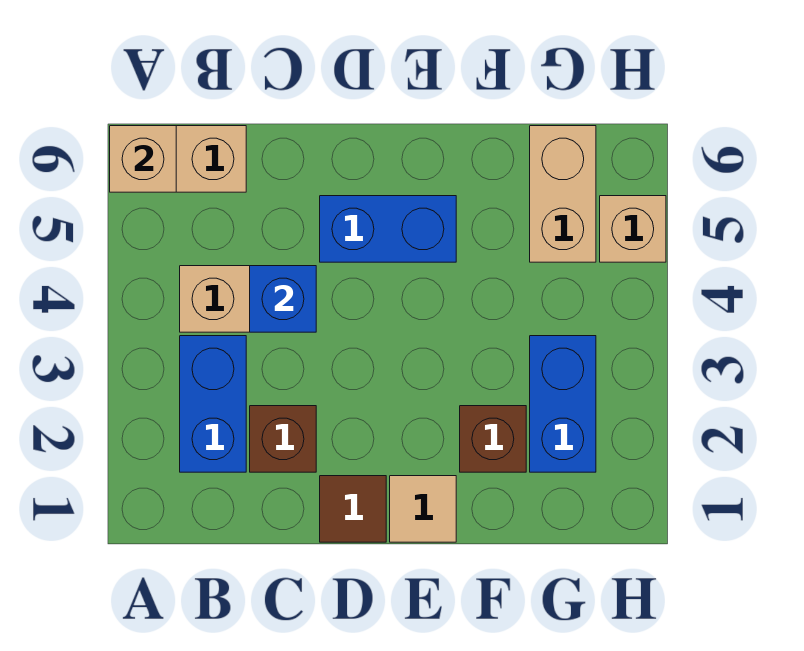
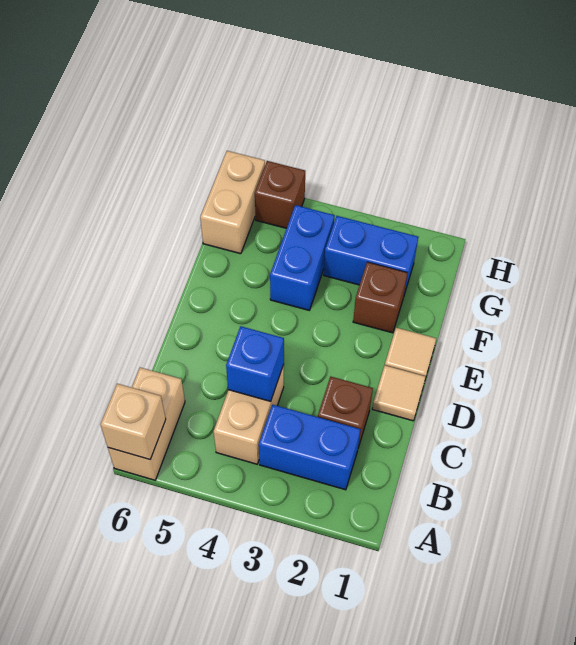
brown tile D1 level 1 -> tan tile D1 level 1
blue brick D5:E5 level 1 -> blue brick F4:G4 level 1
tan brick G5:G6 level 1 -> tan brick G6:H6 level 1
tan brick H5 level 1 -> brown brick H5 level 1

